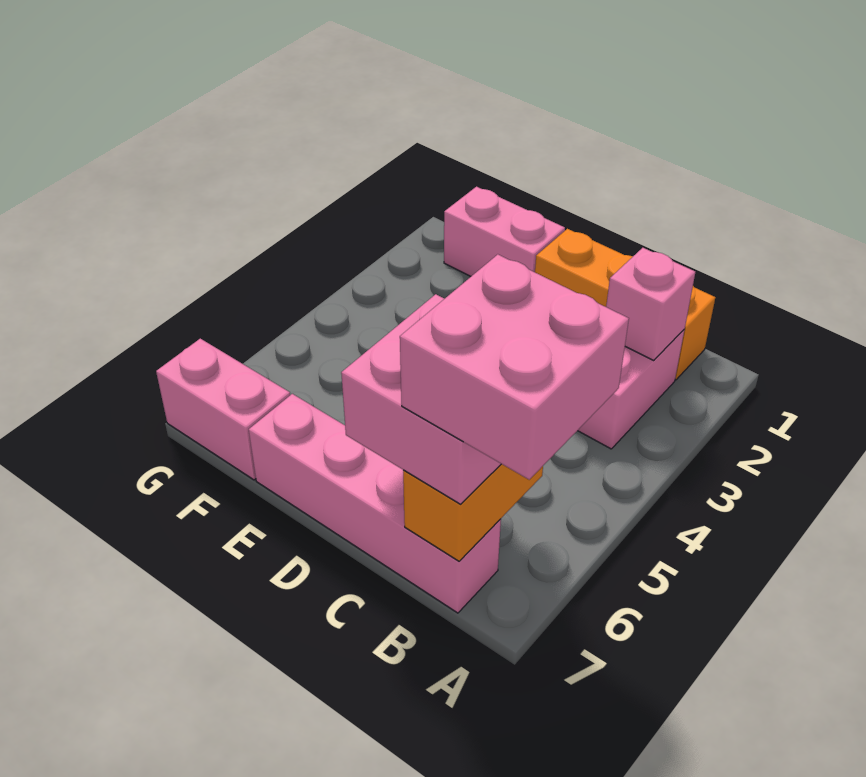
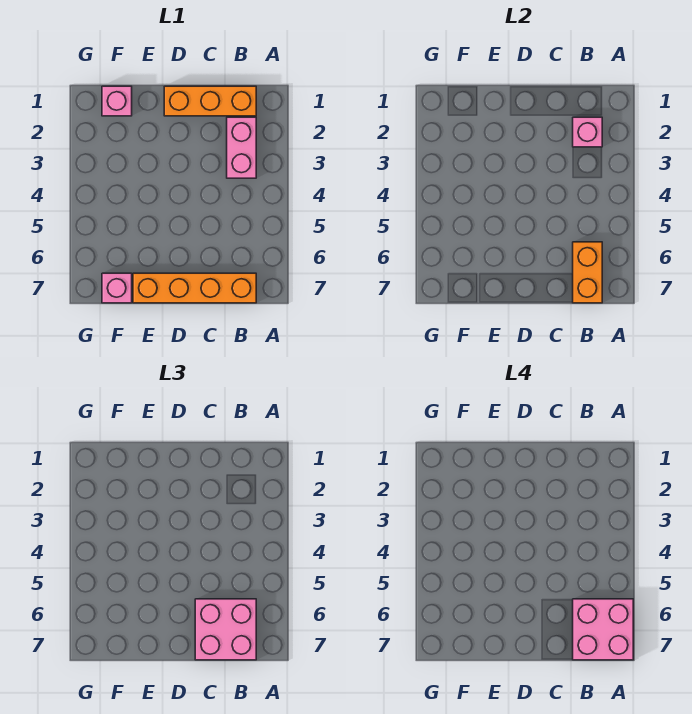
pink brick B7:E7 level 1 -> orange brick B7:E7 level 1
pink brick E1:F1 level 1 -> pink brick F1 level 1
pink brick F7:G7 level 1 -> pink brick F7 level 1

